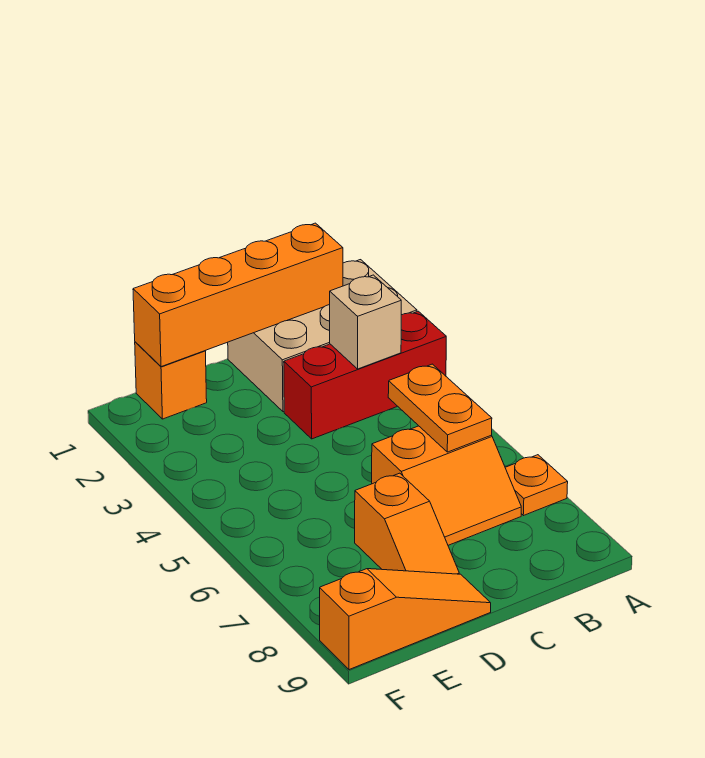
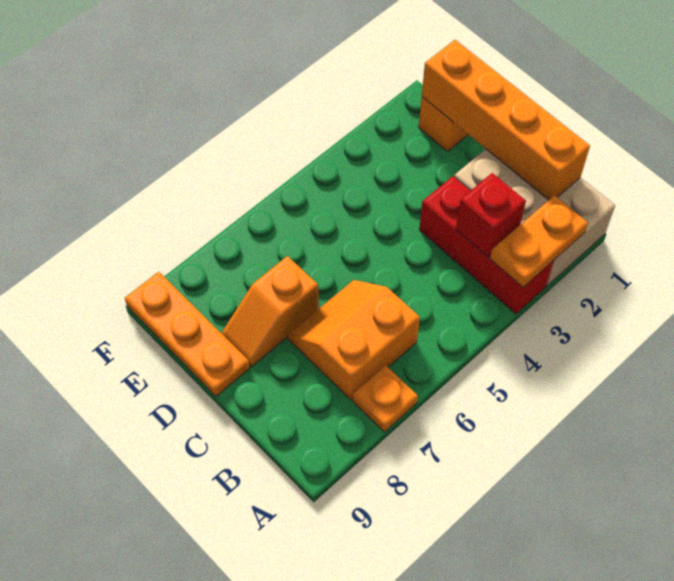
tan brick B3 level 2 -> red brick B3 level 2
orange plate B5:B6 level 2 -> orange plate A2:A3 level 2
orange slope B6:C7 level 1 top 6 -> orange slope B6:C7 level 1 top B
orange slope D9:F9 level 1 top F -> orange plate D9:F9 level 1

